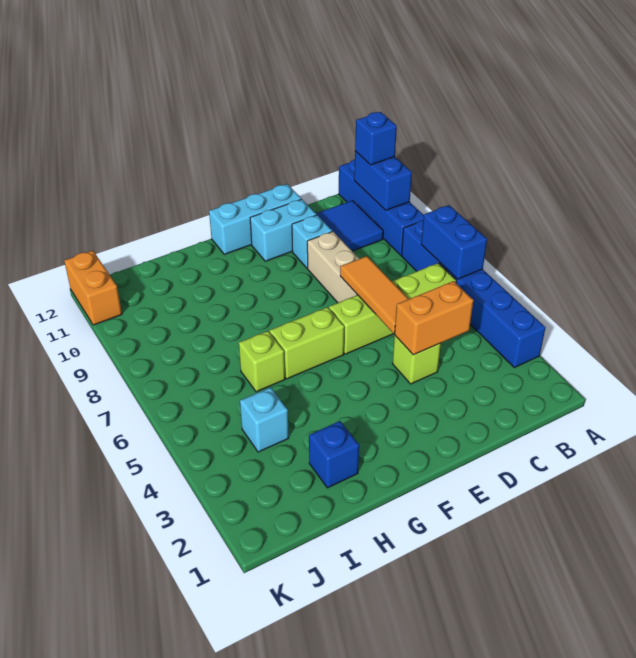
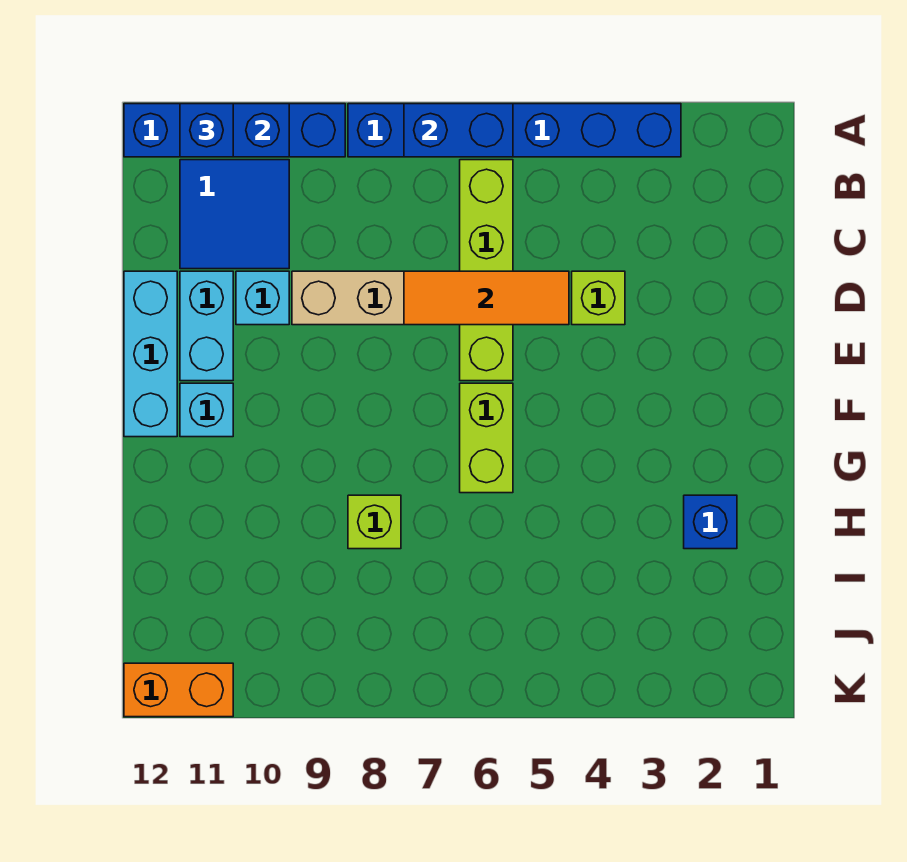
orange brick C4:D4 level 2 -> none
lime brick H6 level 1 -> lime brick H8 level 1
cyan brick I4 level 1 -> cyan brick F11 level 1

